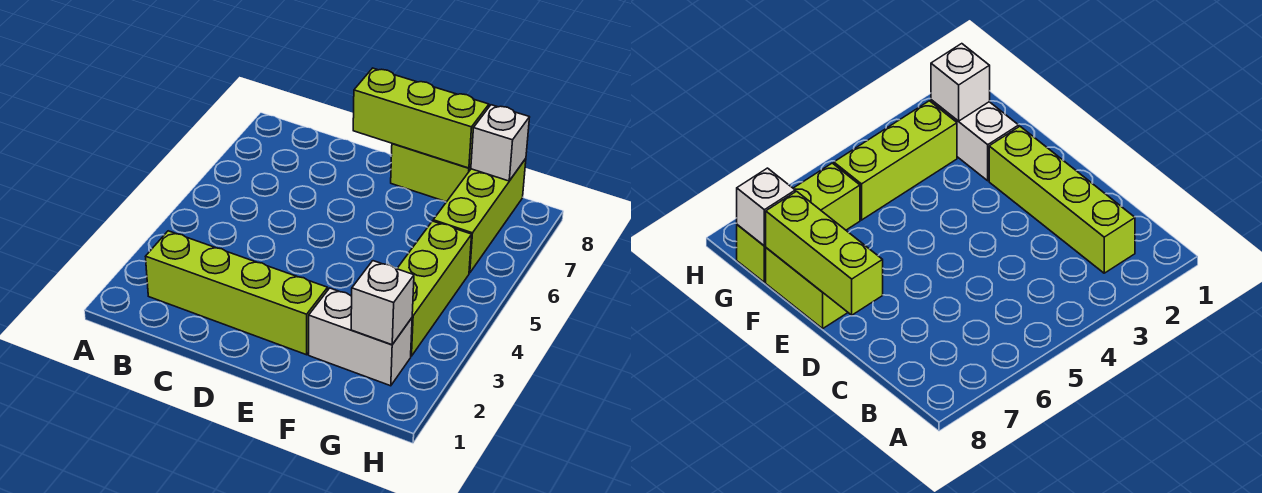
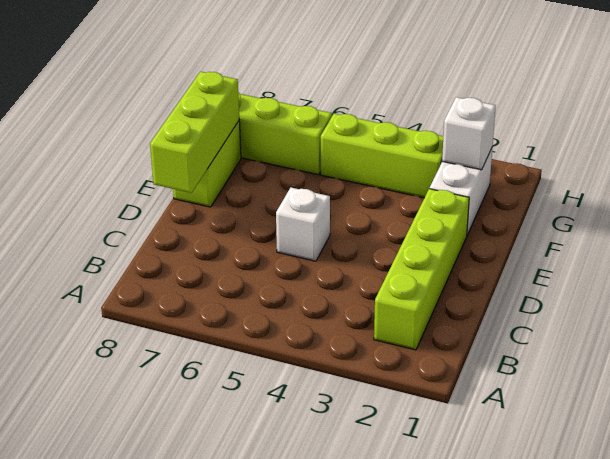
white brick G8 level 2 -> white brick D5 level 1

